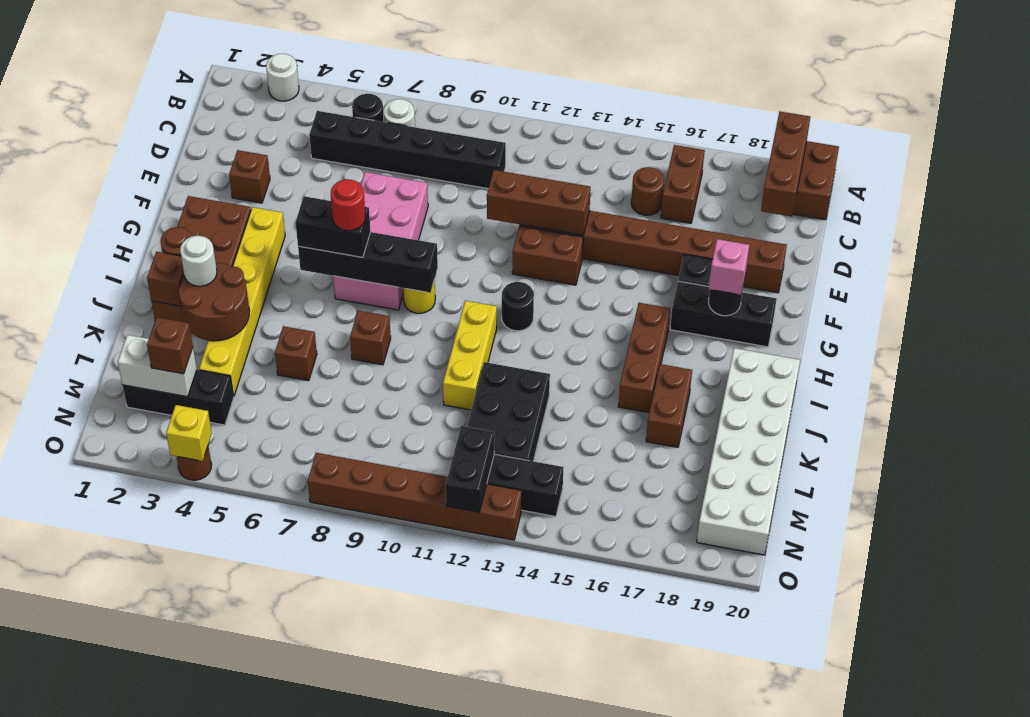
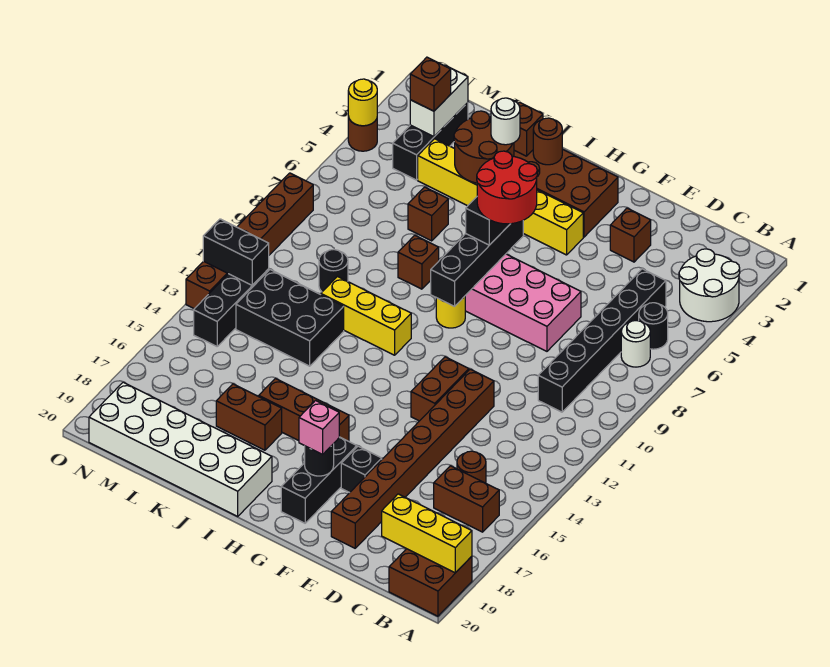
white round brick A3 level 1 -> white round brick A3:B4 level 1
brown brick A19:C19 level 2 -> yellow brick A19:C19 level 2
brown brick E11:E13 level 2 -> none
red round brick H7 level 4 -> red round brick G6:H7 level 4
black round brick H12 level 1 -> black round brick L10 level 1
yellow brick O4 level 2 -> yellow round brick O4 level 2

